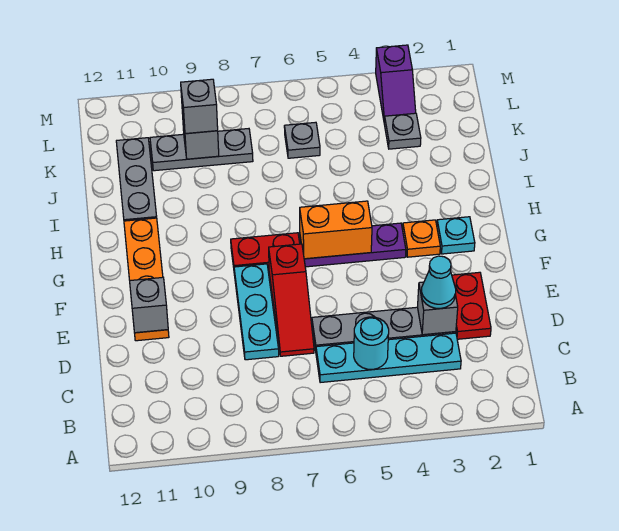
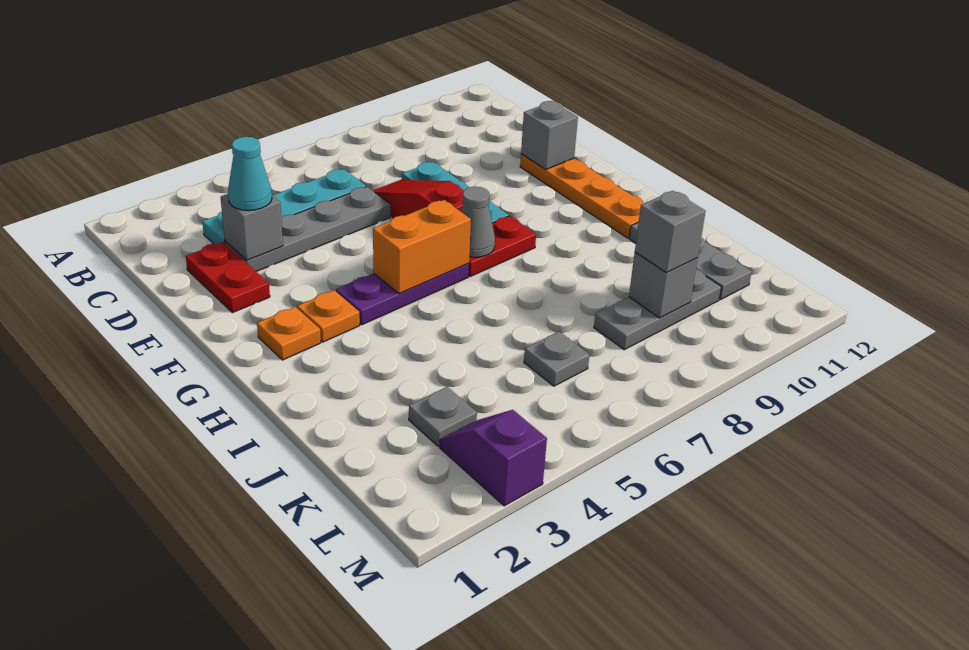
cyan round brick C5 level 2 -> none
cyan plate G2 level 1 -> orange plate G2 level 1
none -> grey cone G7 level 2

